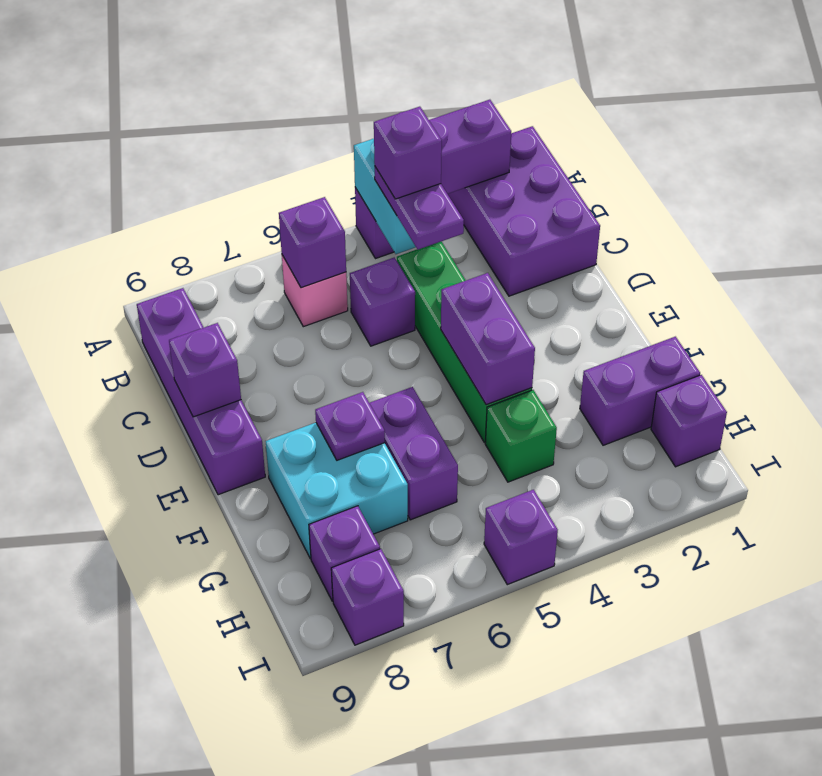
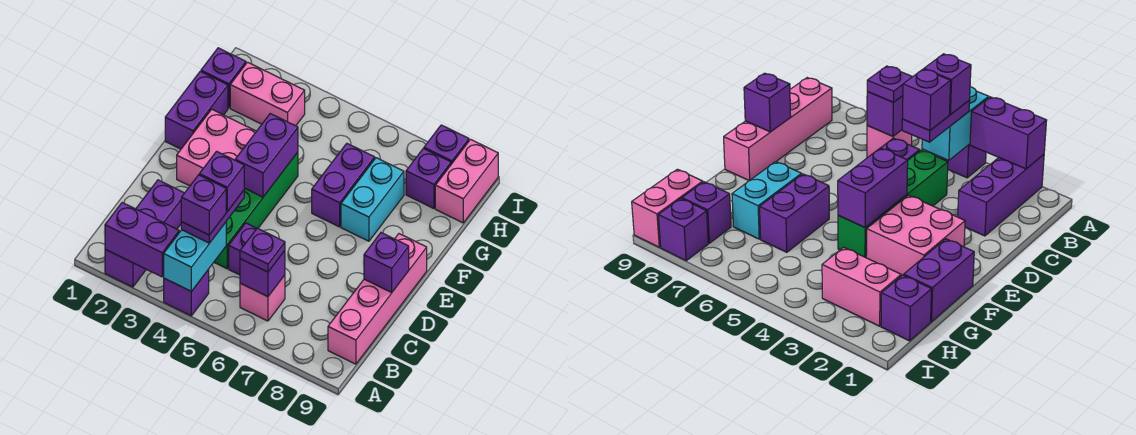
purple brick A1:C2 level 1 -> purple brick A2:C2 level 1
purple brick B9:E9 level 1 -> pink brick B9:E9 level 1
none -> pink brick E2:F3 level 1
cyan brick F7:G8 level 1 -> cyan brick F7:G7 level 1
purple plate F7 level 2 -> purple plate B6 level 3
purple brick G1:G2 level 1 -> purple brick F1:G1 level 1
green brick G4 level 1 -> none
none -> pink brick H2:H3 level 1
none -> pink brick H9:I9 level 1
purple brick I5 level 1 -> purple brick C4 level 4

